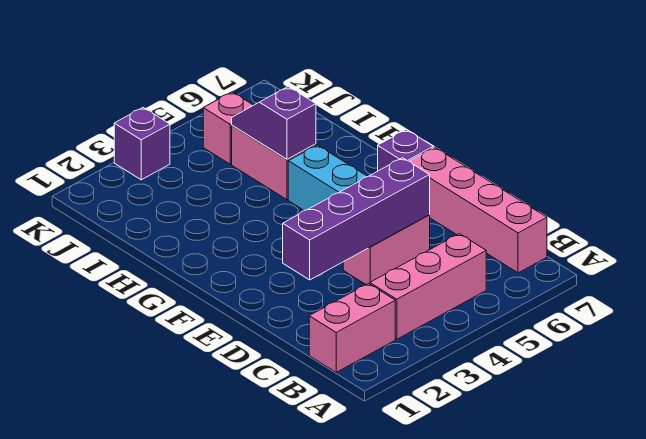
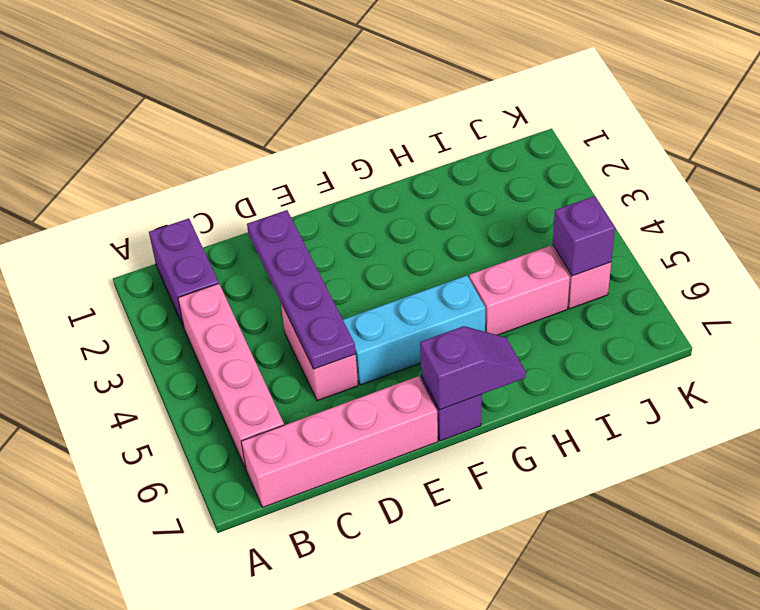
pink brick B1:B2 level 1 -> purple brick B1:B2 level 1
pink brick B3:B5 level 1 -> pink brick B3:B6 level 1
purple brick D2:D5 level 2 -> purple plate D2:D5 level 2
purple slope H5:I5 level 2 top H -> purple slope F7:G7 level 2 top F
purple brick K3 level 1 -> purple brick J5 level 2

